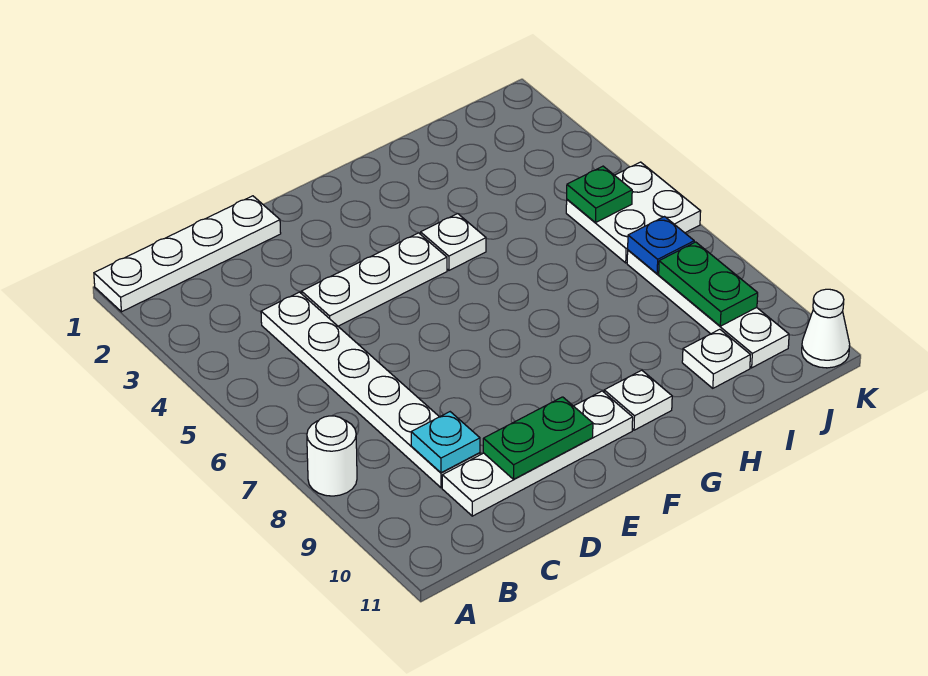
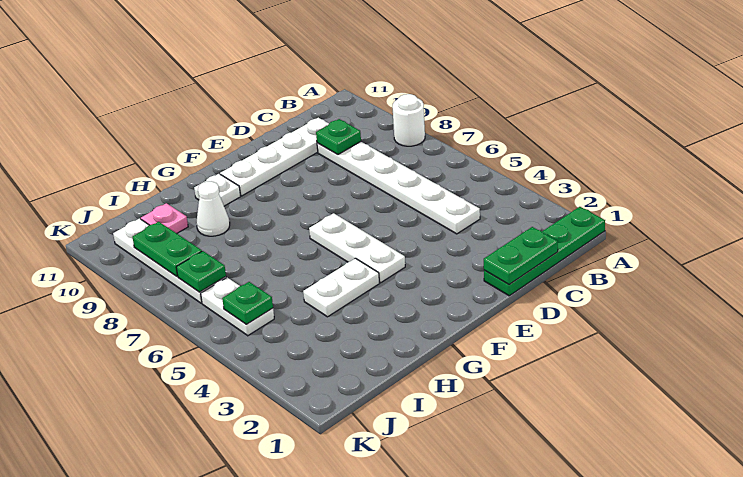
white plate A1:D1 level 1 -> green plate A1:D1 level 1
cyan plate C9 level 2 -> green plate C9 level 2
white plate D4:F4 level 1 -> white plate F4:F6 level 1
green plate D10:E10 level 2 -> green plate C1:D1 level 2
white plate G4 level 1 -> white plate G4:H4 level 1
white plate I10 level 1 -> pink plate I10 level 1
white plate J5:K6 level 1 -> white plate J5:J6 level 1
blue plate J7 level 2 -> green plate J7 level 2
white cone K11 level 1 -> white cone H9 level 1

